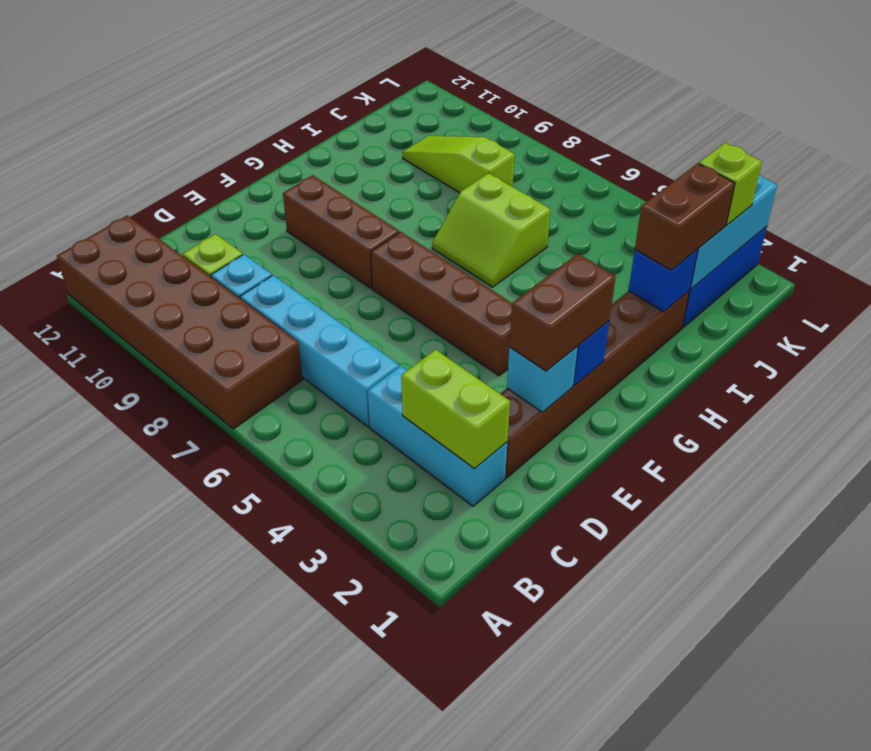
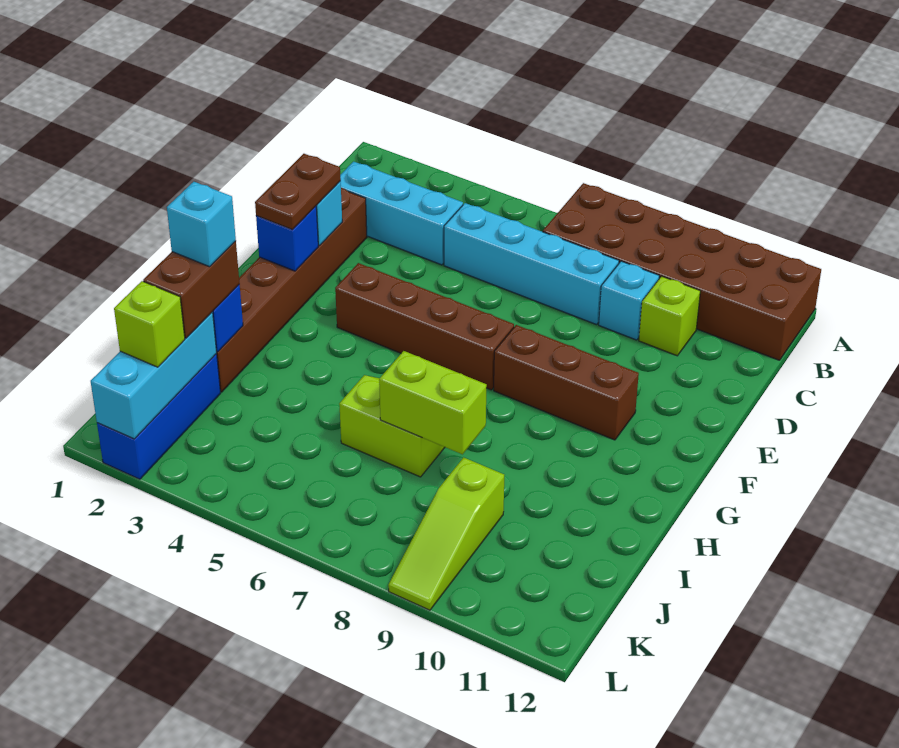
lime brick C2:C3 level 2 -> lime brick I7:I8 level 2
brown brick E2:F2 level 3 -> brown plate E2:F2 level 3
none -> cyan brick I2 level 4
lime slope J8:J10 level 1 top 8 -> lime slope J9:L9 level 1 top J

